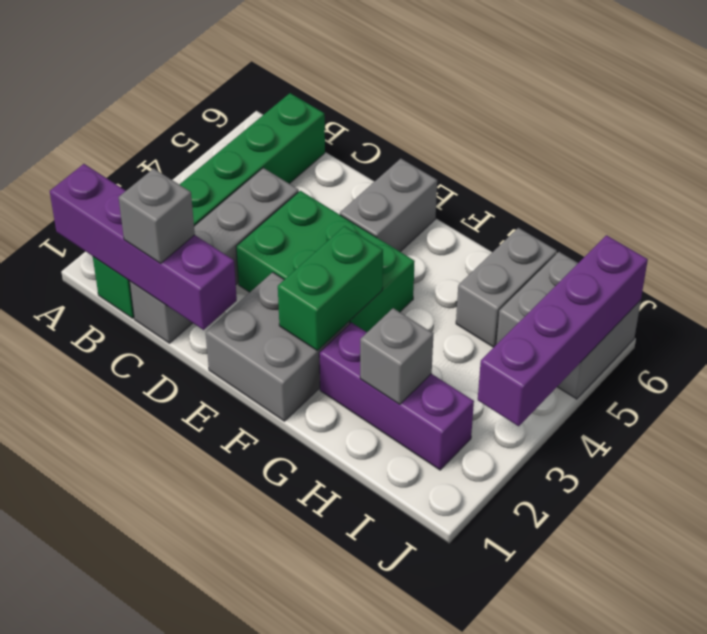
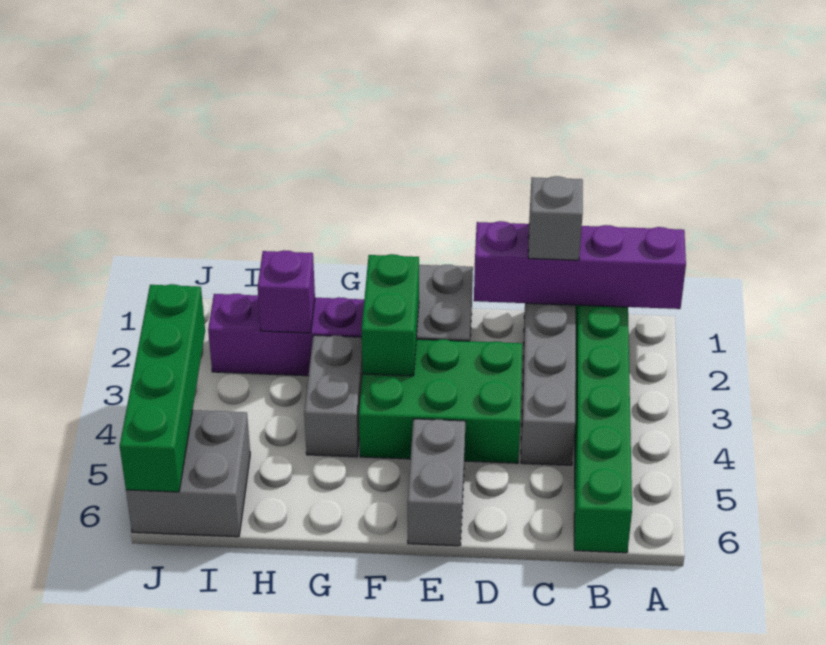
grey brick H2 level 2 -> purple brick H2 level 2
grey brick H5:H6 level 1 -> grey brick G3:G4 level 1
purple brick J3:J6 level 2 -> green brick J3:J6 level 2

